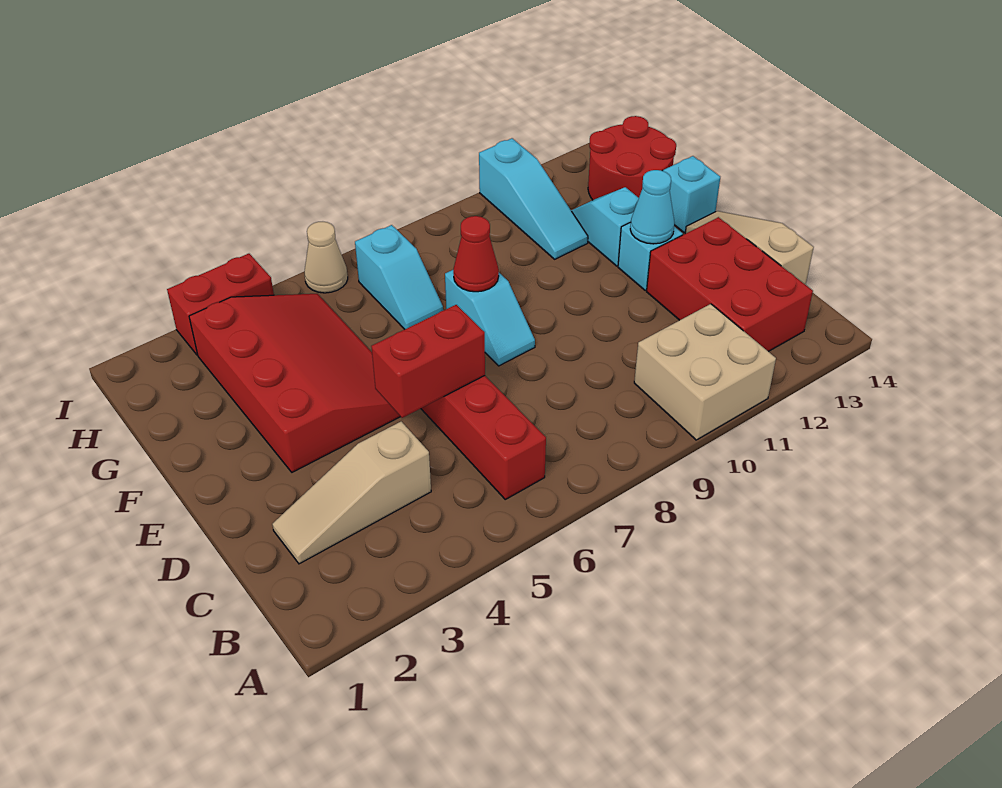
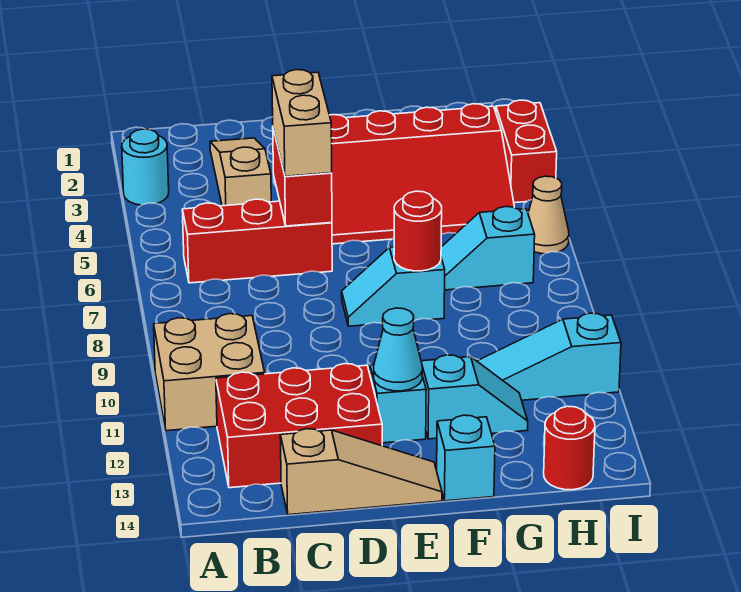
none -> cyan round brick A3 level 1
none -> tan brick D5:D6 level 3
red cone F8 level 2 -> red round brick F8 level 2
red round brick G13:H14 level 1 -> red round brick H14 level 1

